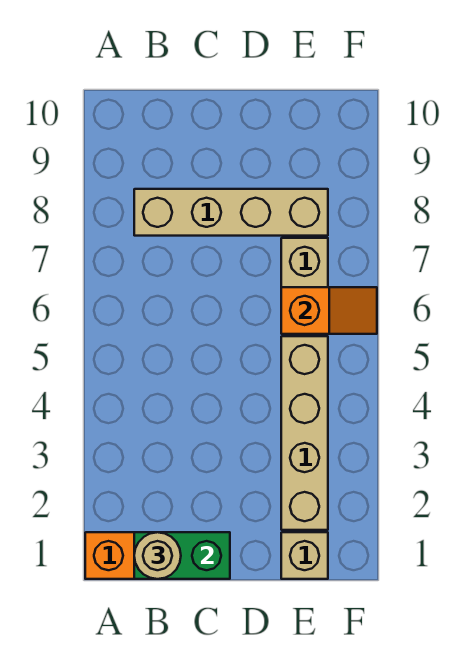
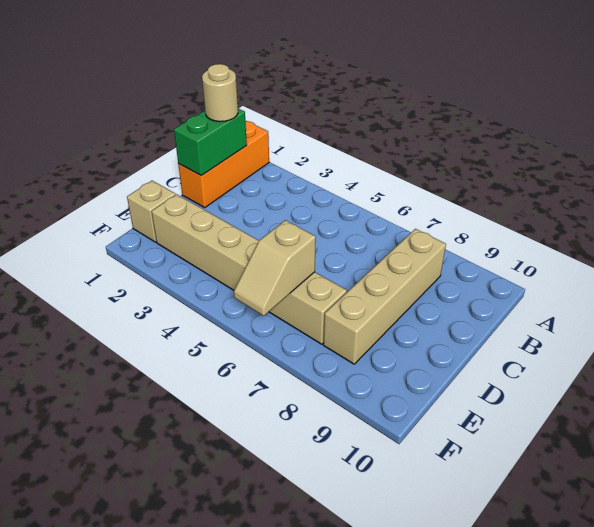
orange slope E6:F6 level 2 top E -> tan slope E6:F6 level 2 top E

